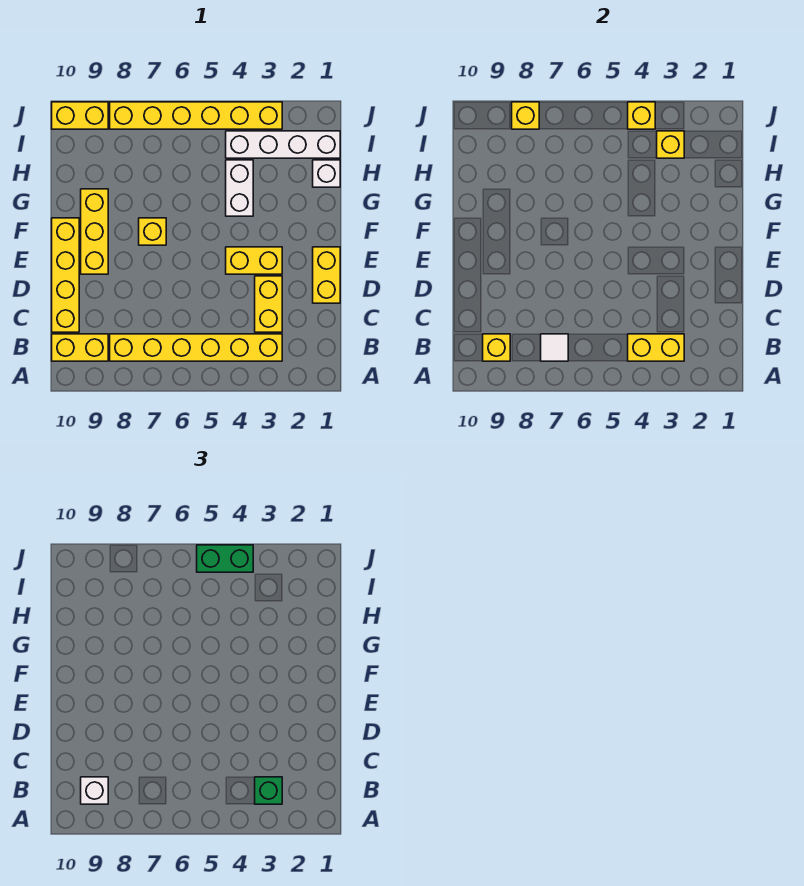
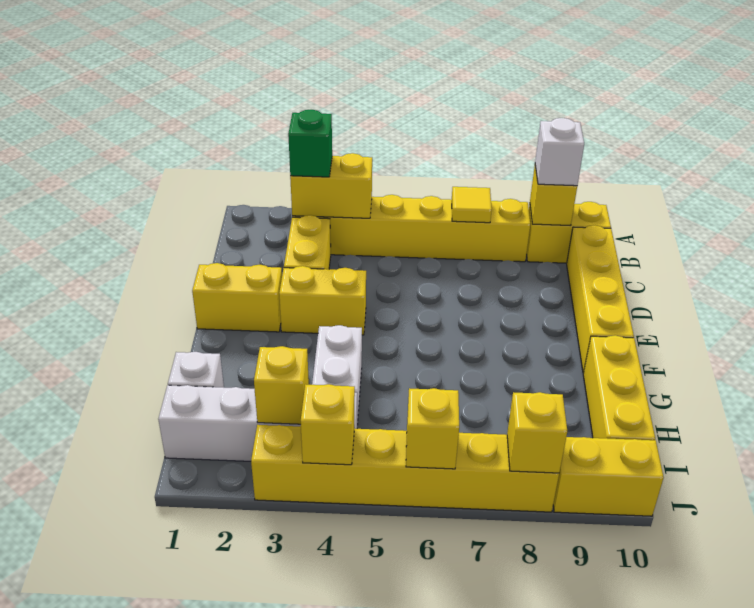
white tile B7 level 2 -> yellow tile B7 level 2
yellow brick D1:E1 level 1 -> yellow brick E1:E2 level 1
yellow brick E9:G9 level 1 -> yellow brick G10:I10 level 1
yellow brick F7 level 1 -> yellow brick J6 level 2
green brick J4:J5 level 3 -> none

